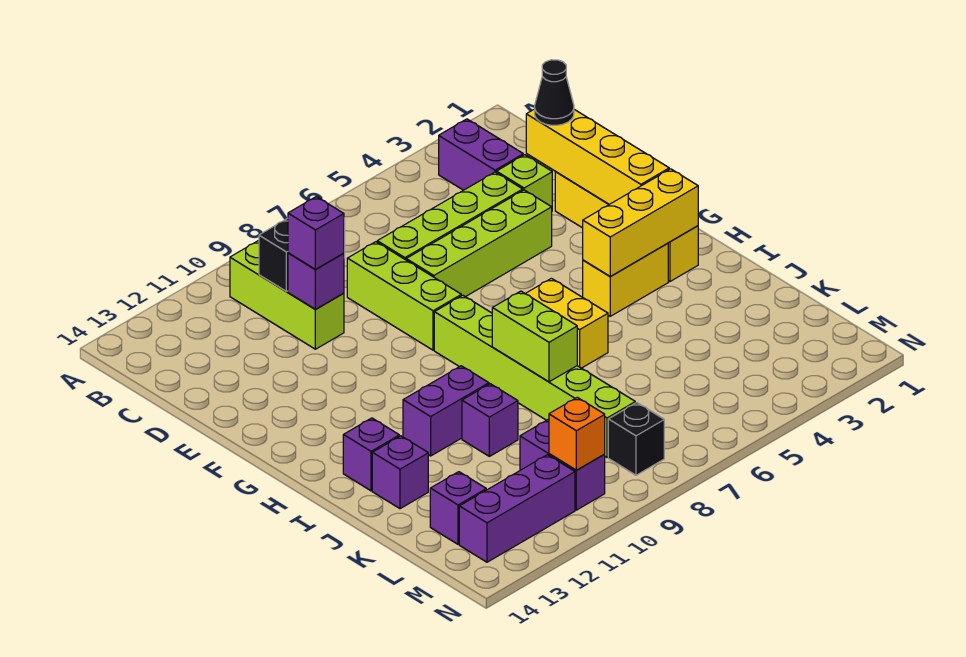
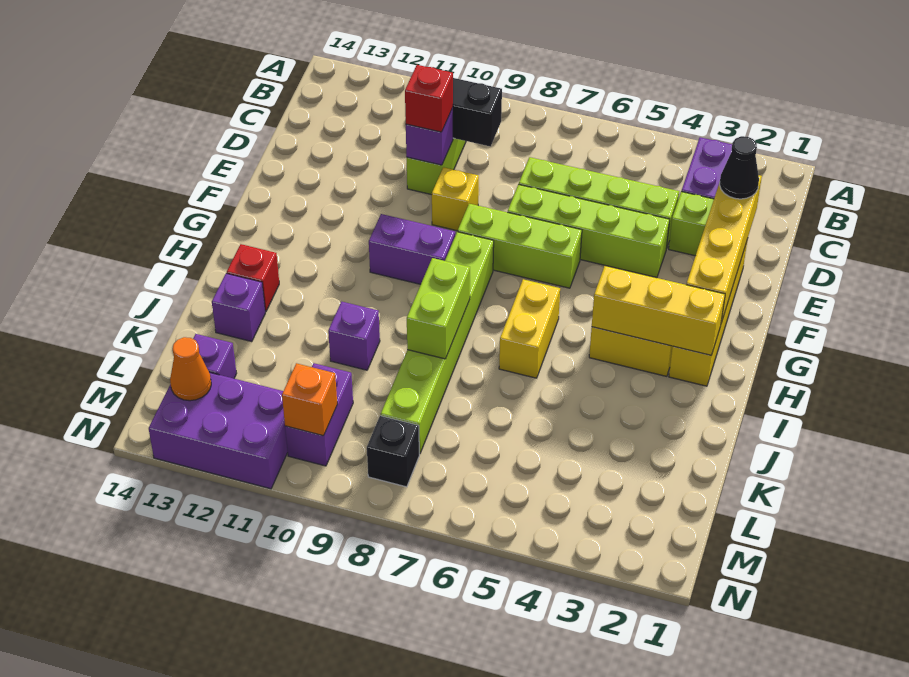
lime brick D8:F8 level 1 -> lime brick F6:F8 level 1
purple brick D10 level 3 -> red brick D10 level 3
none -> yellow brick E9 level 1
purple brick I10:I11 level 1 -> purple brick G9:G10 level 1
purple brick I13 level 1 -> red brick I13 level 1
purple brick M11:M13 level 1 -> purple brick M11:N13 level 1
none -> orange cone M13 level 2

